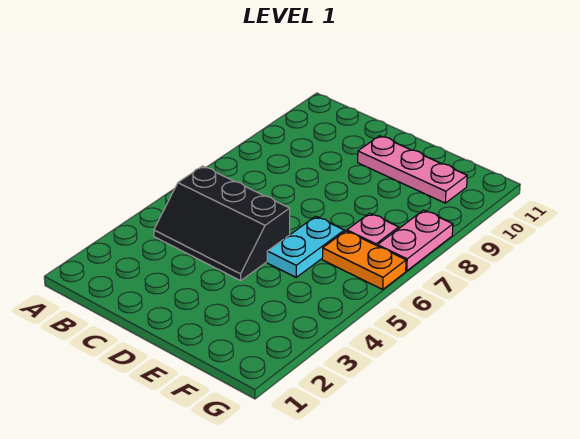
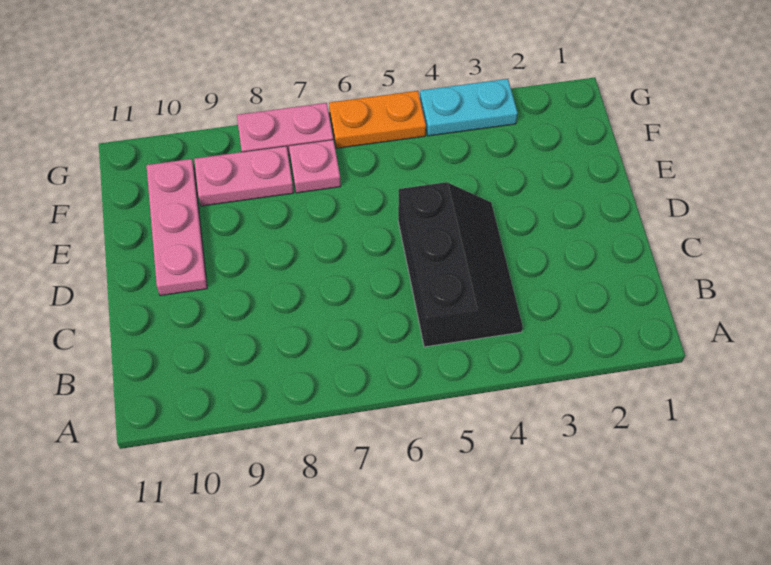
cyan plate E5:E6 level 1 -> cyan plate G3:G4 level 1
orange plate F6:G6 level 1 -> orange plate G5:G6 level 1
none -> pink plate F8:F9 level 1

